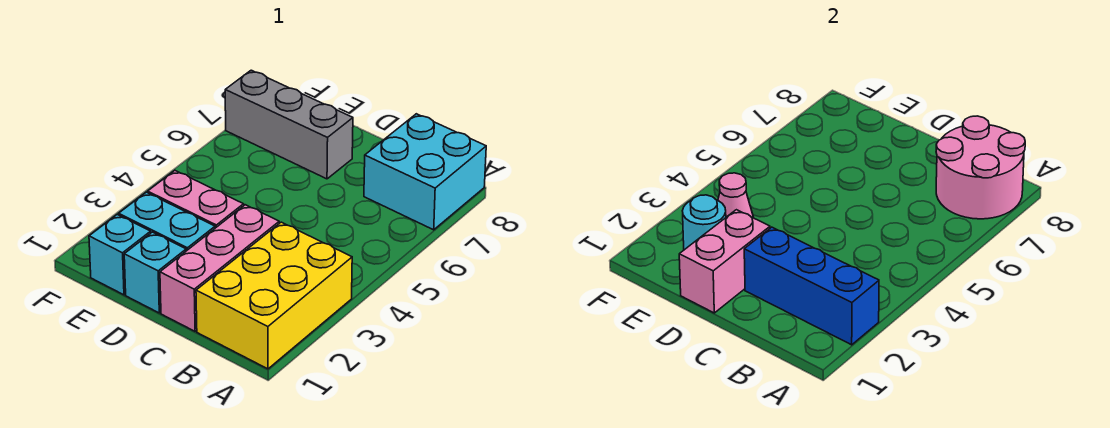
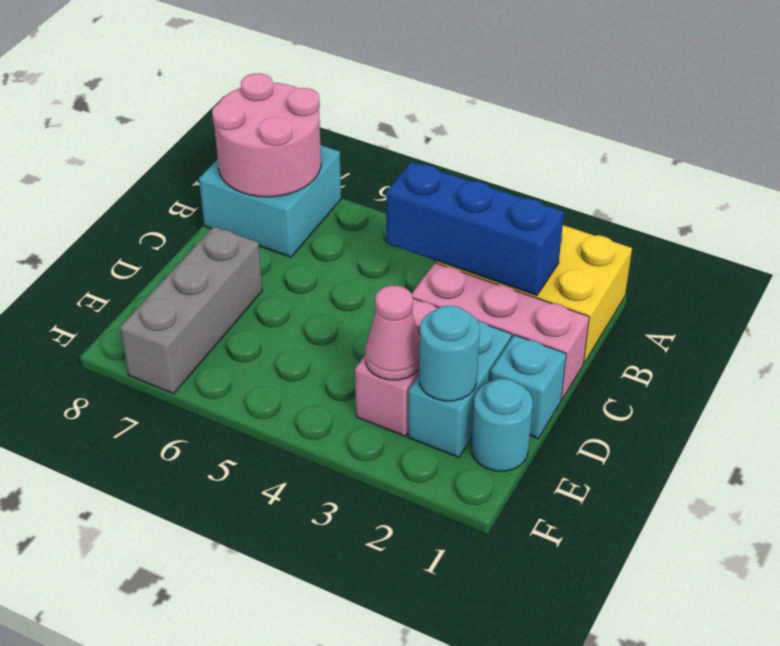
blue brick A2:C2 level 2 -> blue brick B2:B4 level 2
pink brick D1:D2 level 2 -> none
cyan brick E1 level 1 -> cyan round brick E1 level 1

